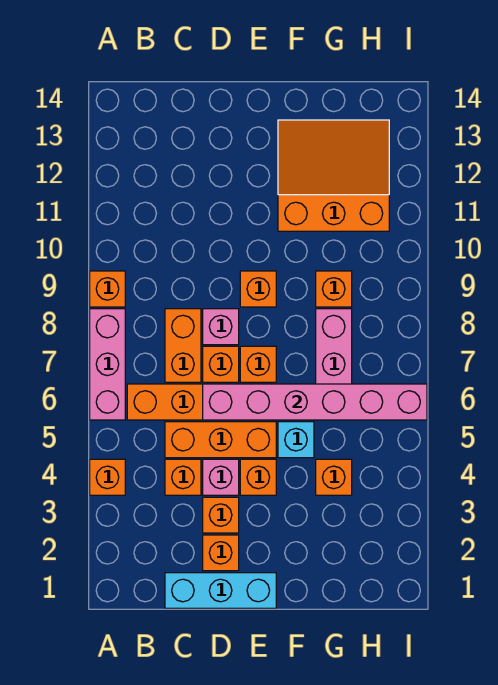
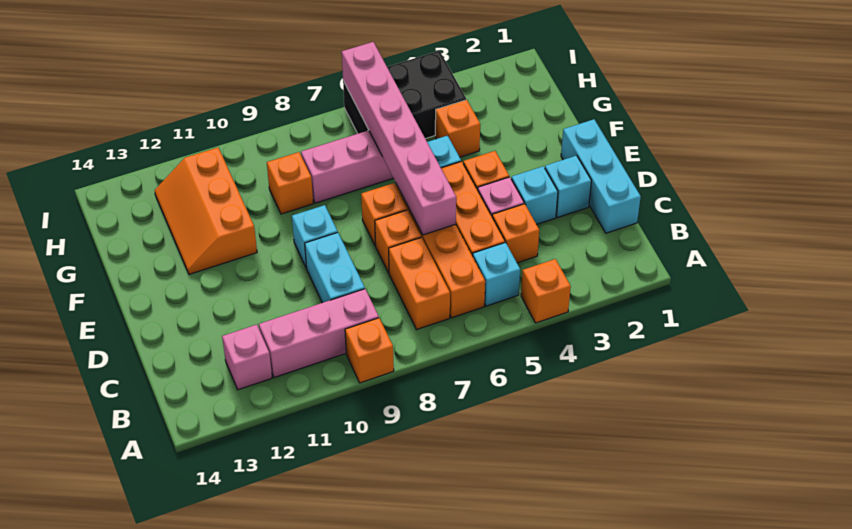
pink brick A6:A8 level 1 -> pink brick B9:B11 level 1
none -> cyan brick B5 level 1
orange brick C7:C8 level 1 -> orange brick B7:C7 level 1
none -> cyan brick C9:D9 level 1
orange brick D2 level 1 -> cyan brick D2 level 1
orange brick D3 level 1 -> cyan brick D3 level 1
pink brick D8 level 1 -> pink brick B12 level 1
orange brick E9 level 1 -> cyan brick E9 level 1
orange slope F11:H13 level 1 top 11 -> orange slope F11:H12 level 1 top 11
none -> black brick H4:I6 level 1

